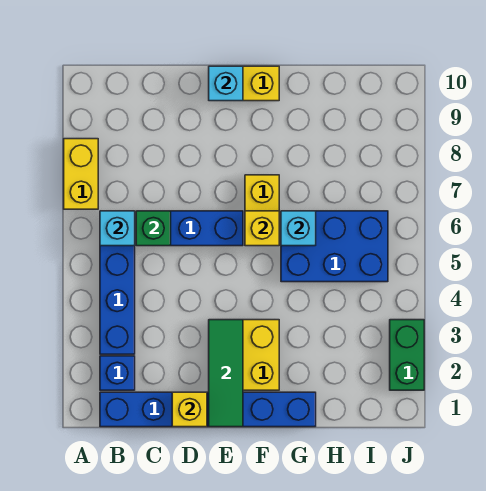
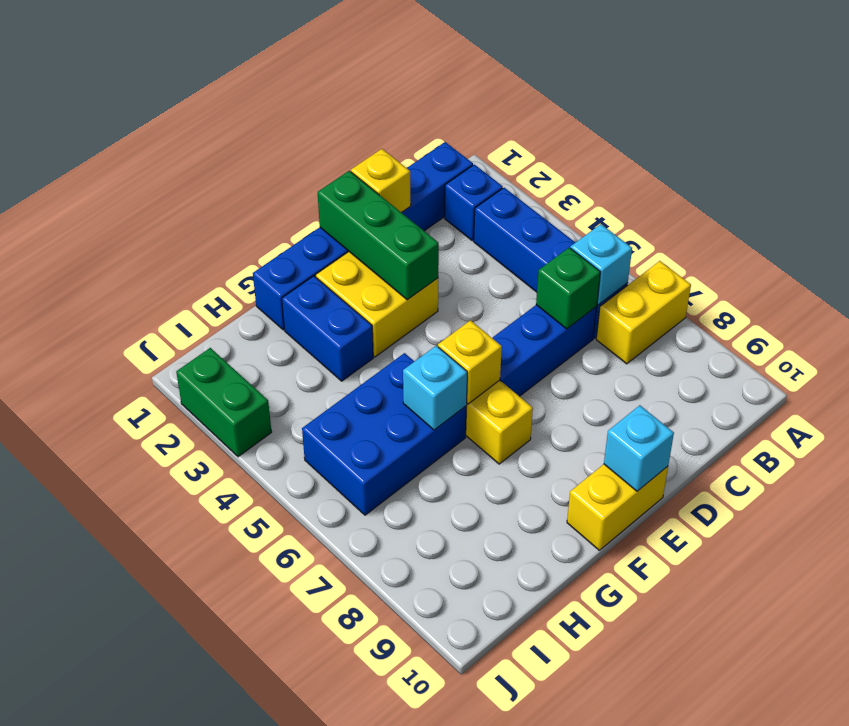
yellow brick A7:A8 level 1 -> yellow brick A7:B7 level 1
green tile E1:E3 level 2 -> green brick E1:E3 level 2
none -> blue brick G2:G3 level 1

